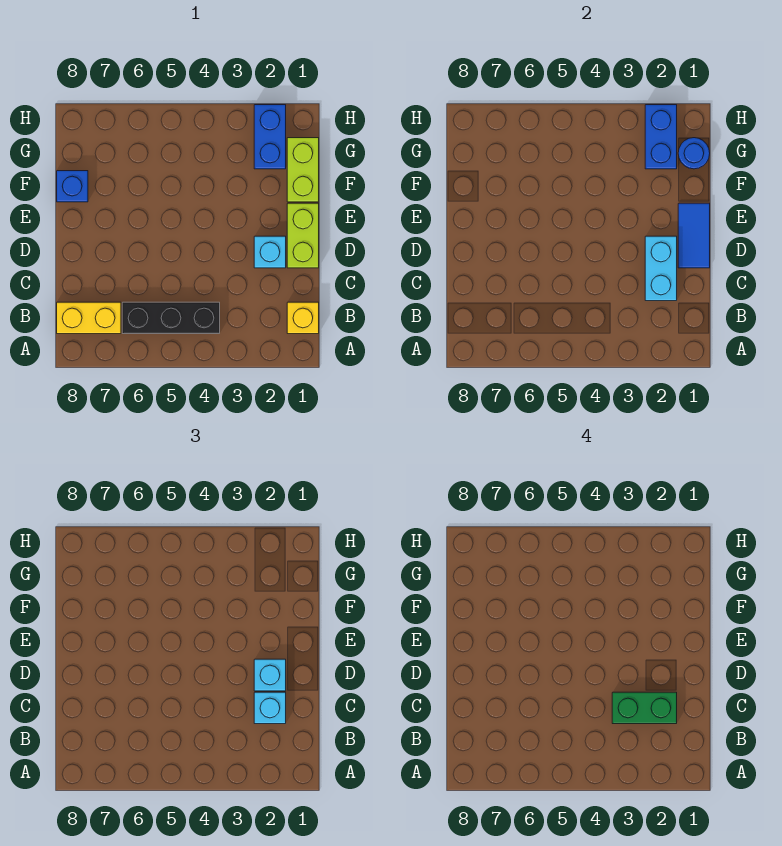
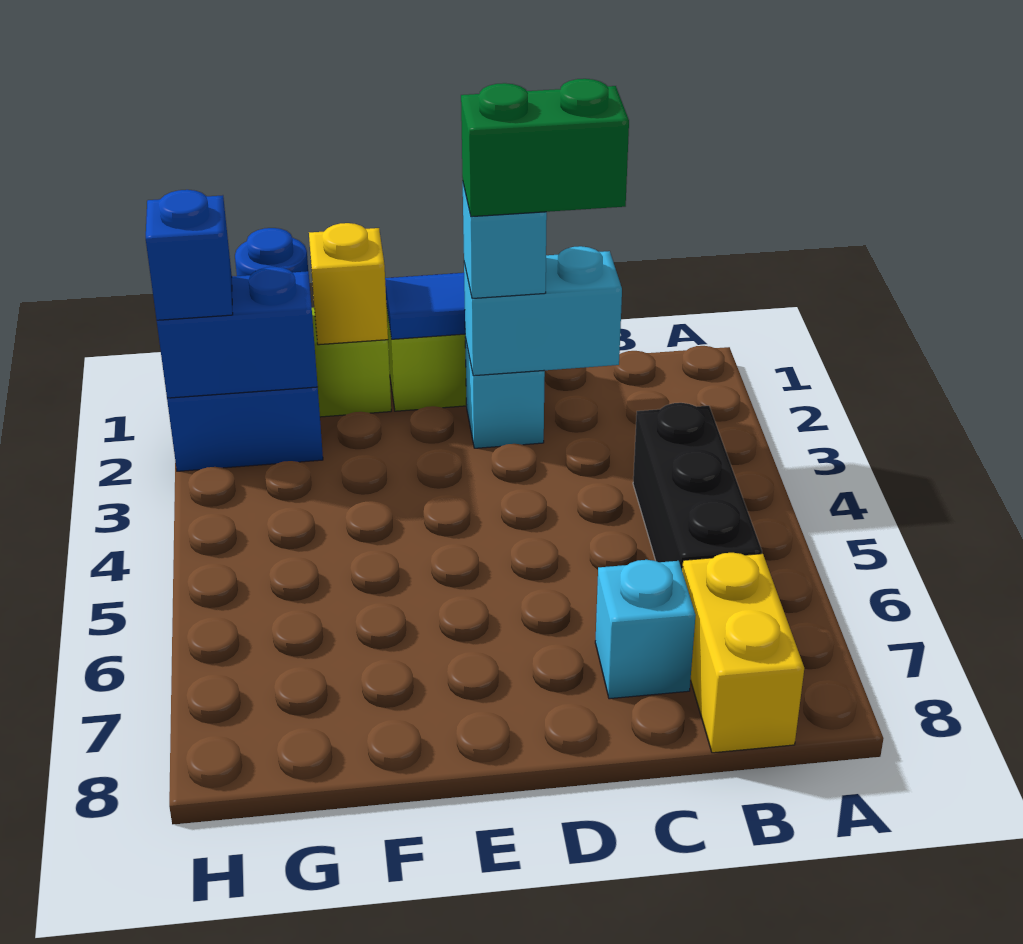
yellow brick B1 level 1 -> yellow brick F1 level 2
cyan brick C2 level 3 -> cyan brick C7 level 1
green brick C2:C3 level 4 -> green brick C2:D2 level 4
blue brick F8 level 1 -> blue brick H2 level 3

